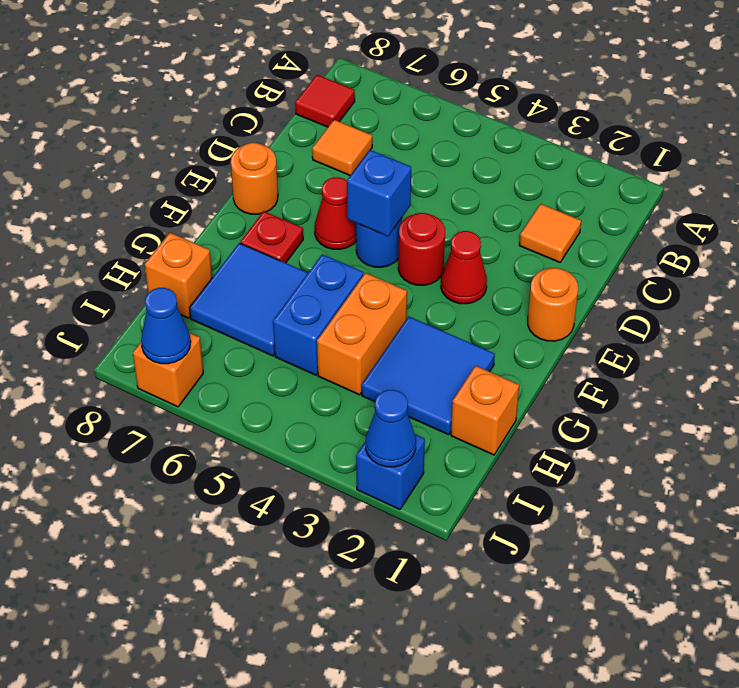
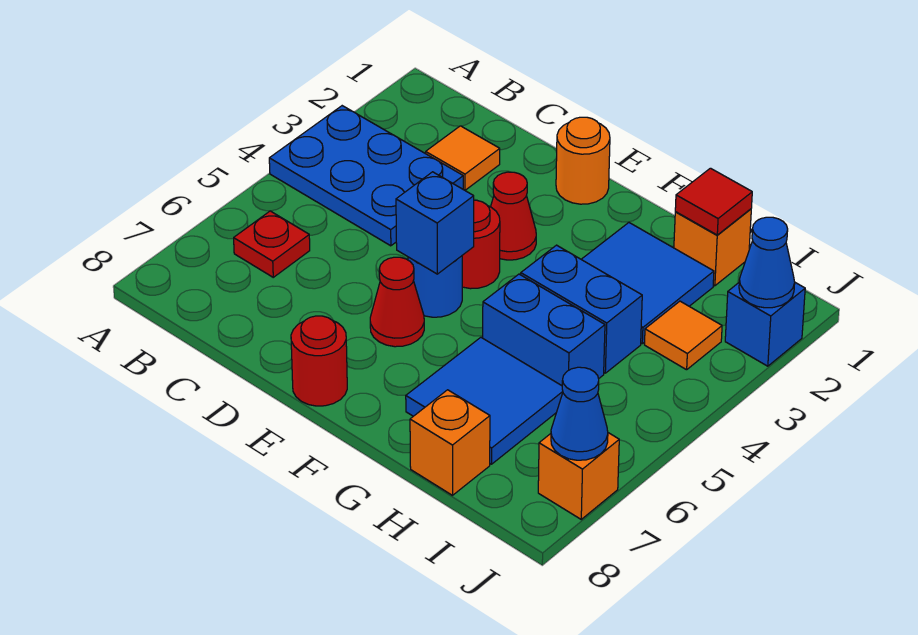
none -> blue plate A3:C4 level 1
red tile B8 level 1 -> red tile H1 level 2
orange tile C7 level 1 -> orange tile I3 level 1
orange round brick E8 level 1 -> red round brick E8 level 1
red plate F7 level 1 -> red plate B6 level 1
orange brick G4:H4 level 1 -> blue brick G4:H4 level 1

